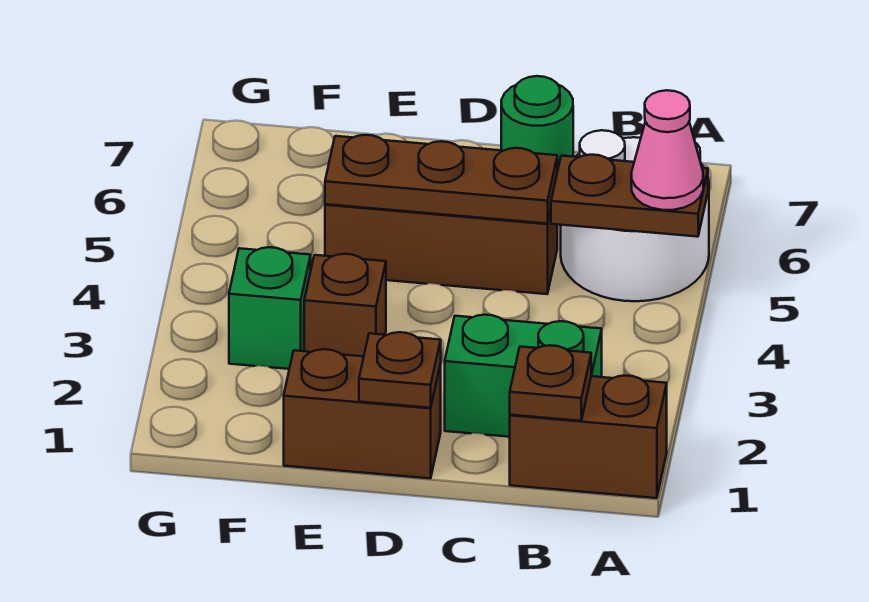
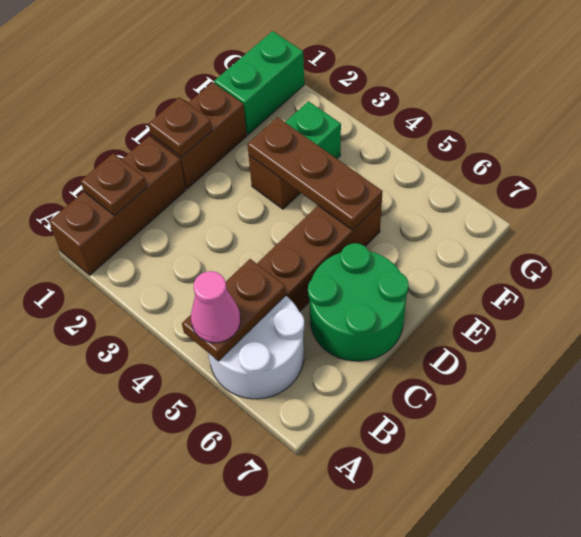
brown brick A1:B1 level 1 -> brown brick A1:C1 level 1
green brick B2:C2 level 1 -> green brick F1:G1 level 1
brown plate C5:E5 level 2 -> brown plate E3:E5 level 2
green round brick C7 level 1 -> green round brick C6:D7 level 1

